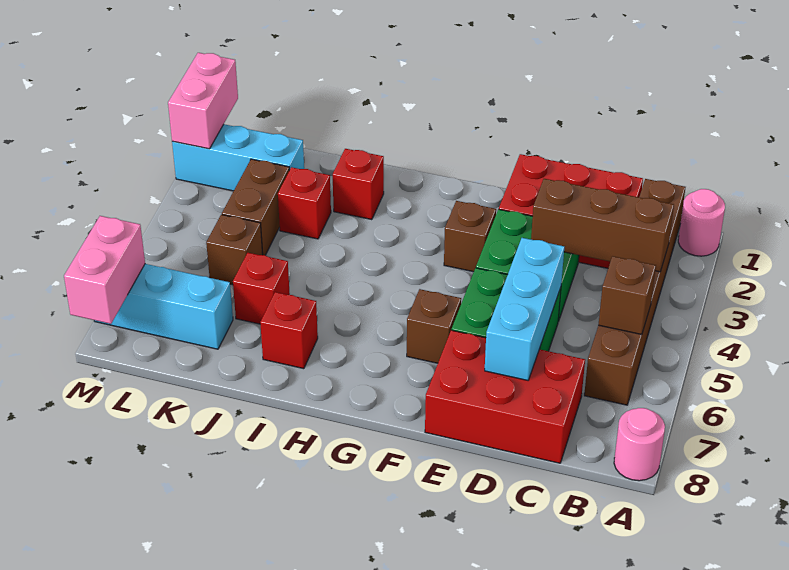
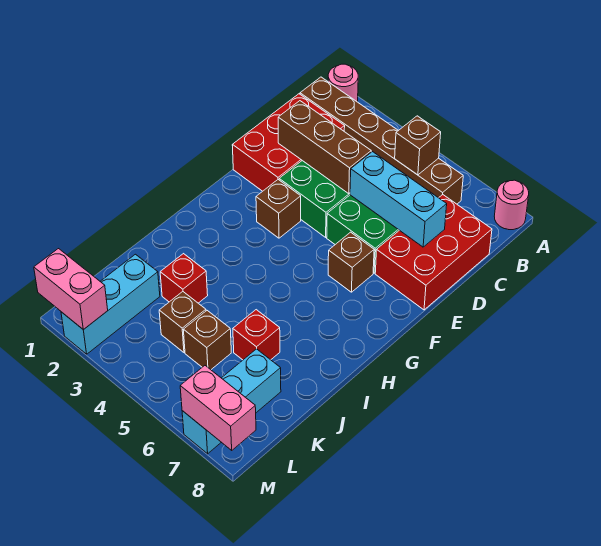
brown brick B3:D3 level 2 -> brown brick D2:D4 level 2
red brick I2 level 1 -> none
red brick I7 level 1 -> none
brown brick K3:K4 level 1 -> brown brick K4 level 1

